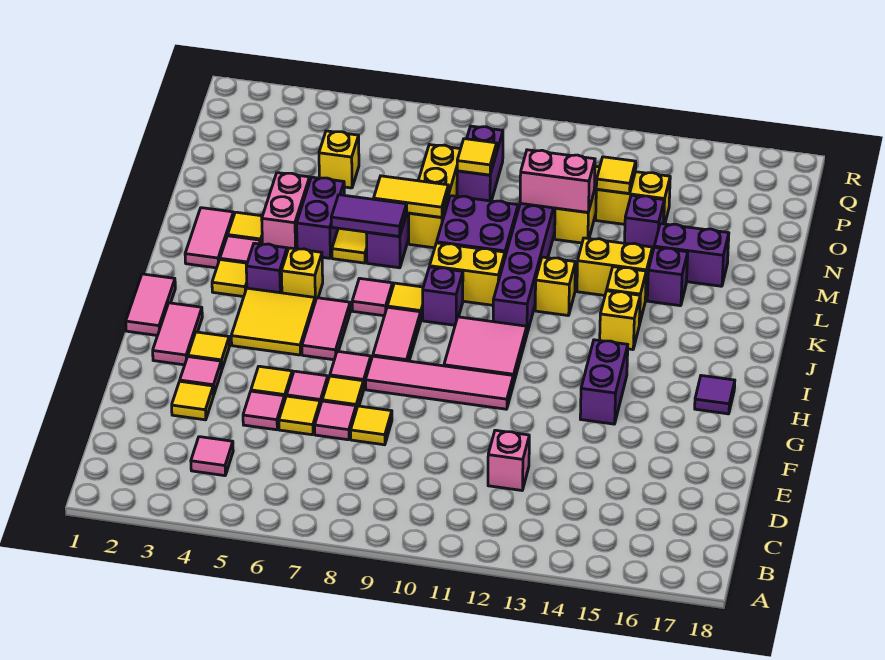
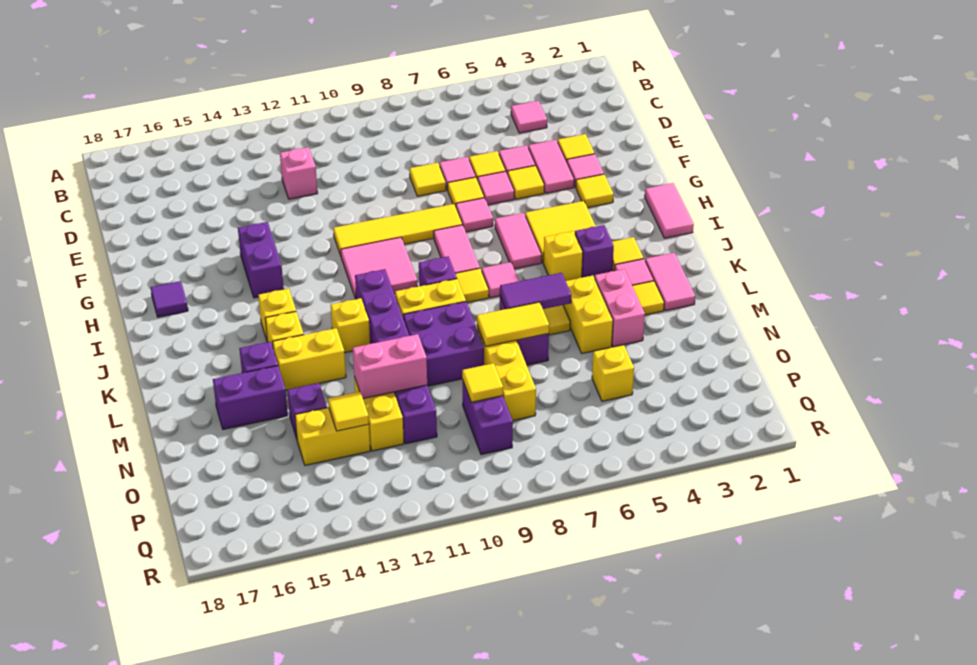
pink tile G2:H2 level 1 -> pink tile E4:F4 level 1
pink tile G8:G11 level 1 -> yellow tile G8:G11 level 1
purple brick L5:M5 level 1 -> yellow brick L5:M5 level 1

